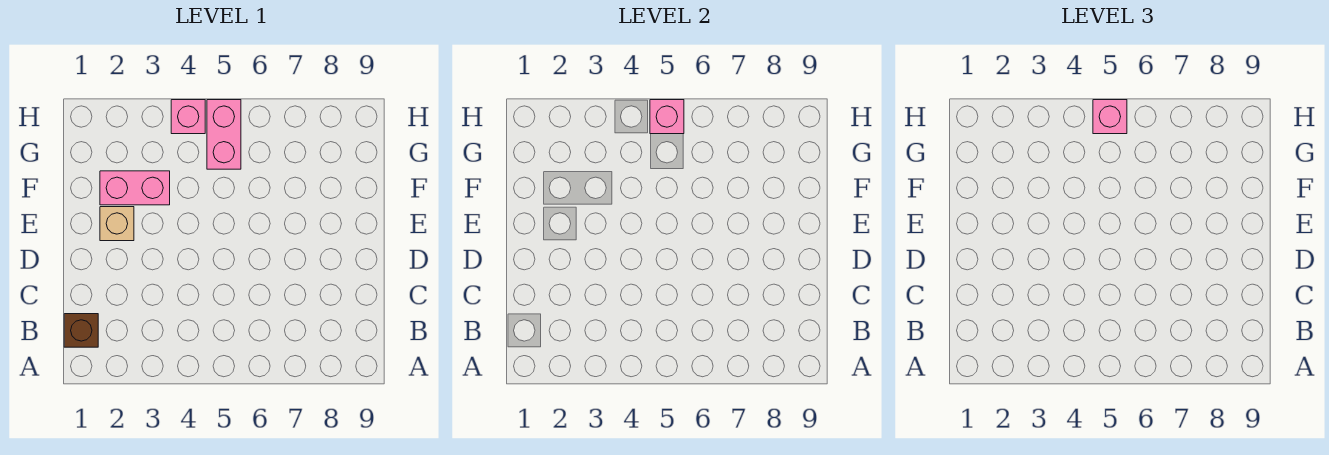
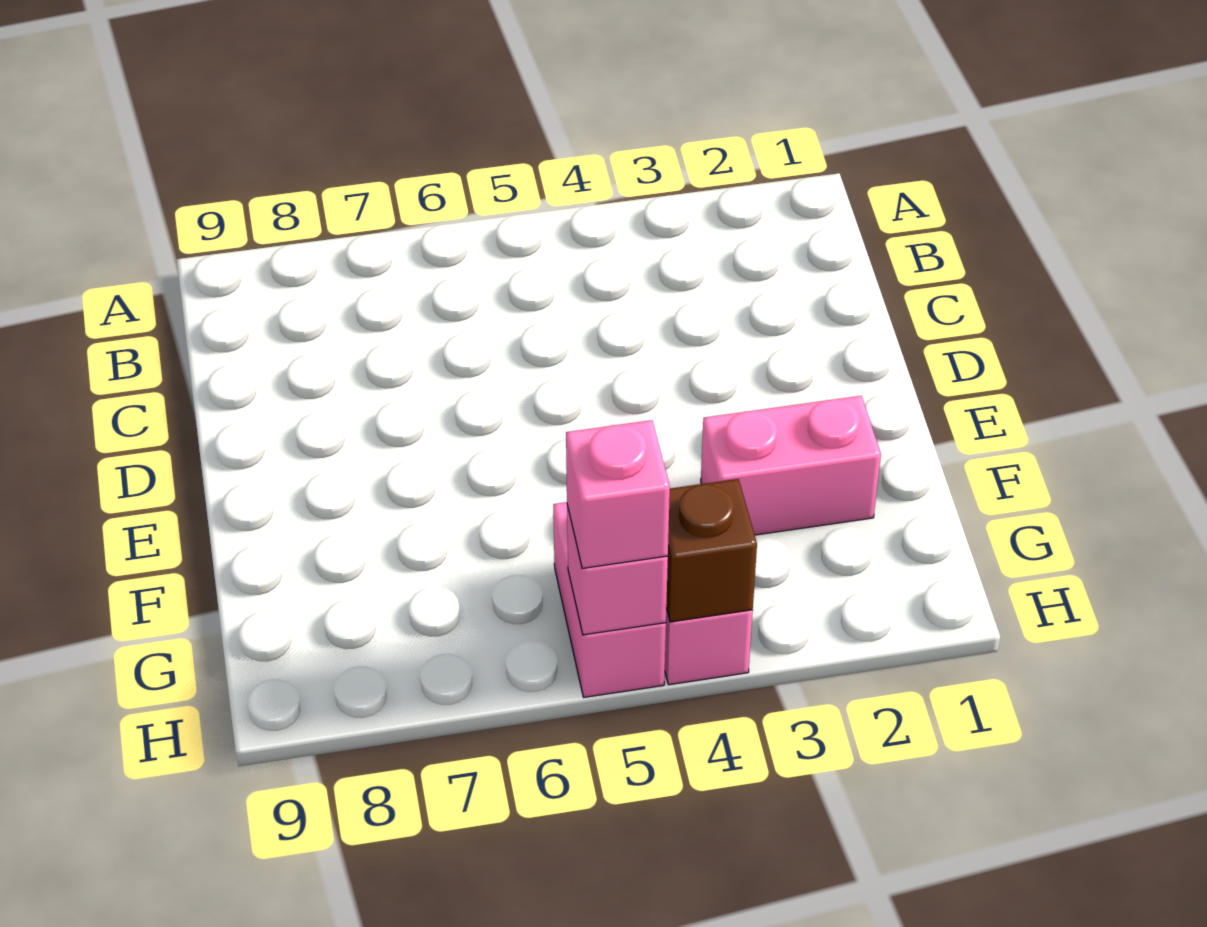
brown brick B1 level 1 -> brown brick H4 level 2
tan brick E2 level 1 -> none

